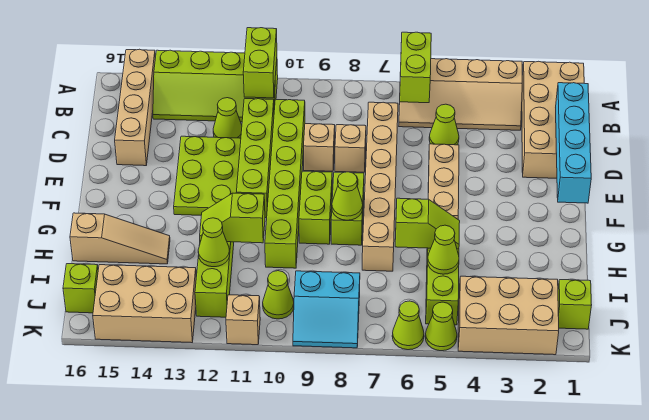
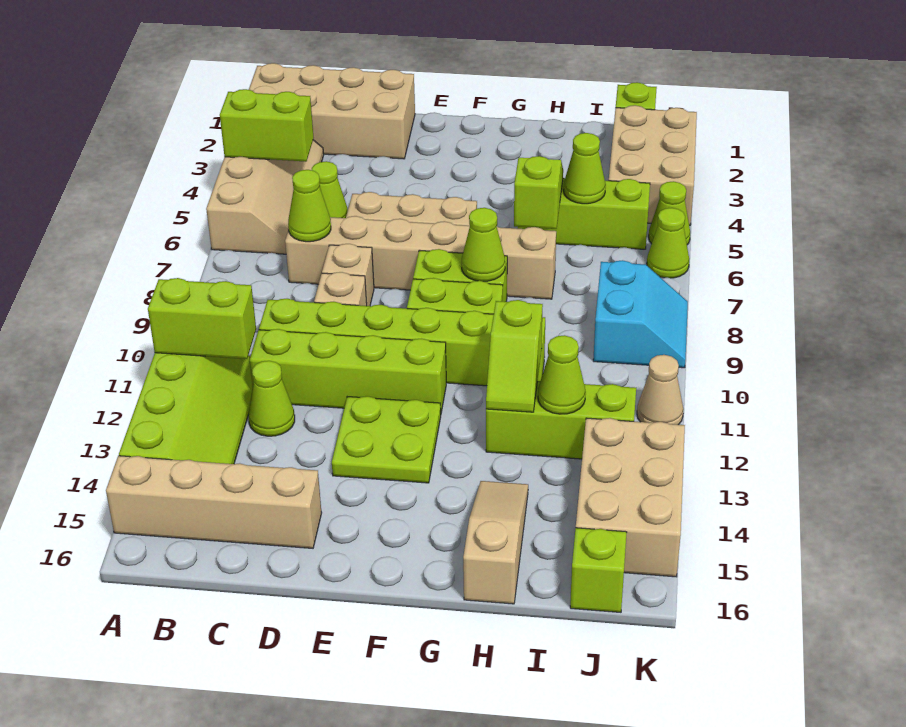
lime brick A6:B6 level 2 -> lime brick A4:B4 level 2
cyan brick C1:F1 level 2 -> none
lime plate D12:F13 level 1 -> lime plate E12:F13 level 1
lime cone J10 level 1 -> lime cone C7 level 2
tan brick K11 level 1 -> tan cone K11 level 1

